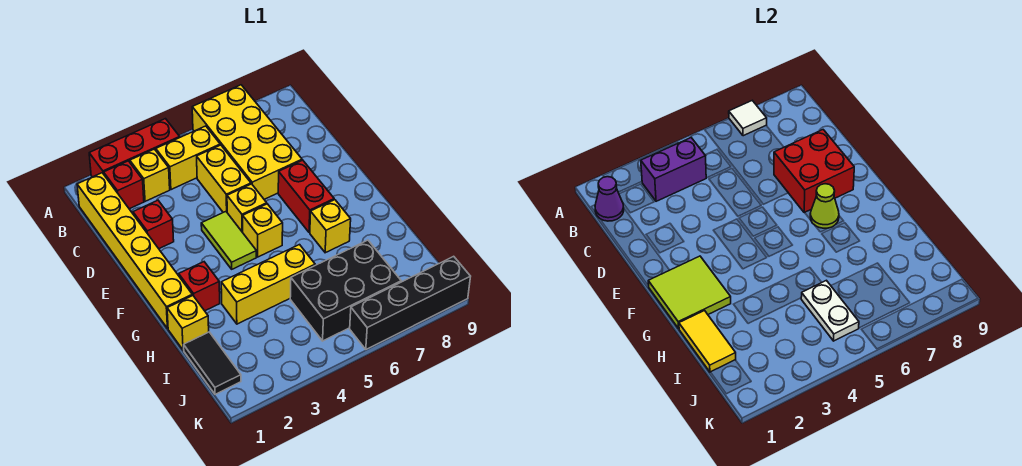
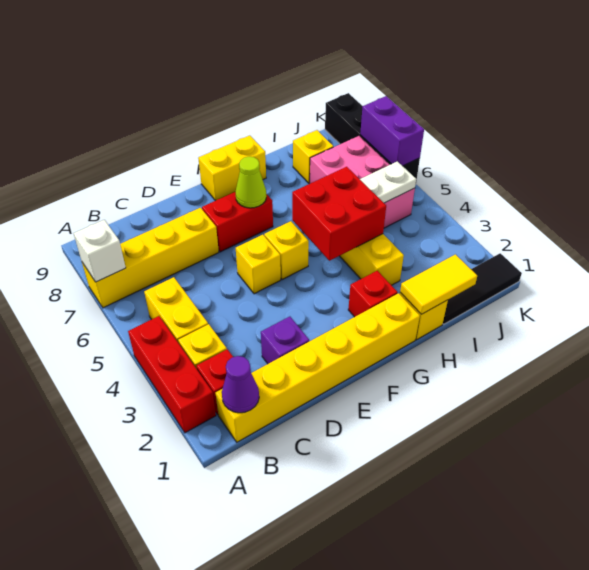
yellow brick A6:D7 level 1 -> yellow brick A7:D7 level 1
white tile A7 level 2 -> white brick A7 level 2
purple brick B3:B4 level 2 -> purple brick K6:K7 level 2
yellow brick C5:D5 level 1 -> yellow brick F9:G9 level 1
red brick D2 level 1 -> purple brick D2 level 1
red brick D7:E8 level 2 -> red brick G4:H5 level 2
lime tile E4:F4 level 1 -> none
lime tile F1:G2 level 2 -> none
yellow brick G7 level 1 -> yellow brick I8 level 1
black tile I1:J1 level 1 -> black tile I1:K1 level 1
black brick I5:J7 level 1 -> pink brick I5:J7 level 1

